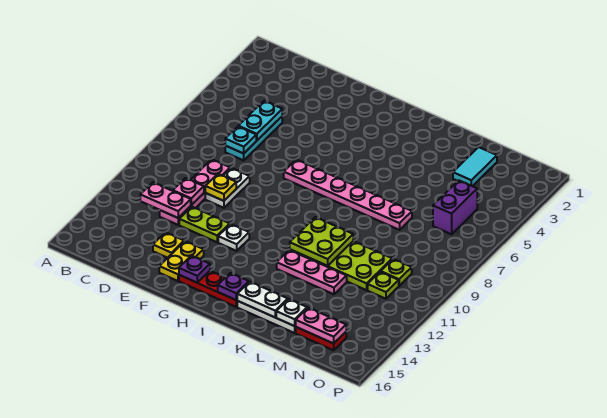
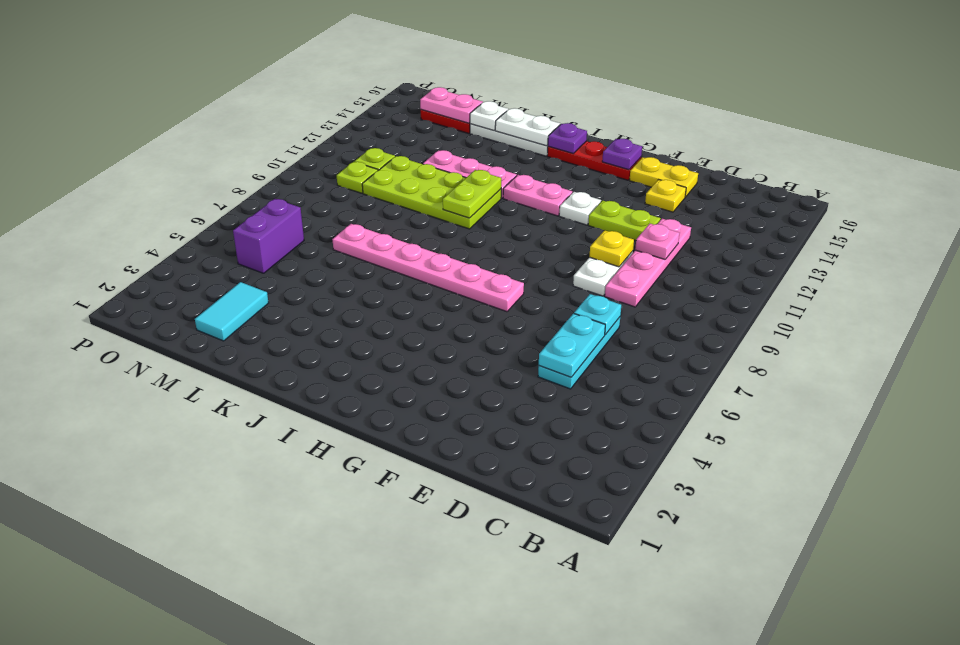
pink plate C12:D12 level 2 -> pink plate H12:I12 level 1
yellow plate F14:F15 level 1 -> yellow plate E15:F15 level 1
lime plate J10:K11 level 2 -> lime plate J10:J11 level 2

